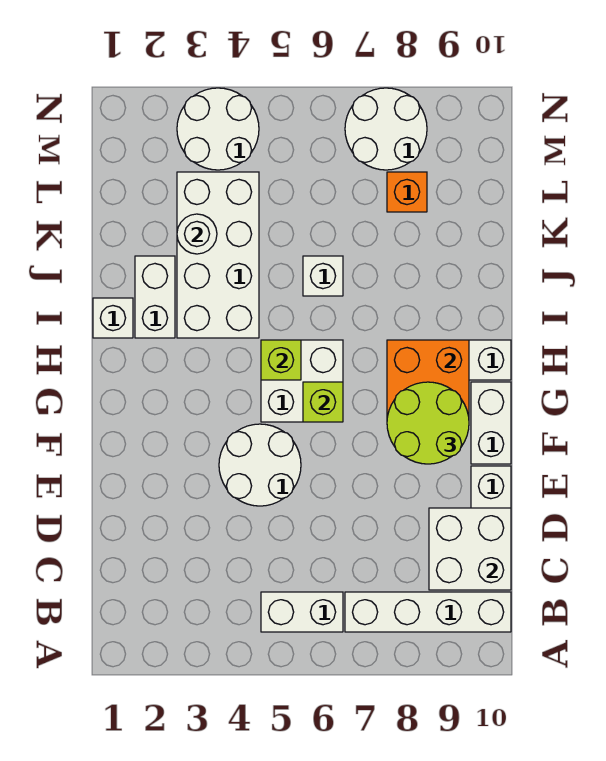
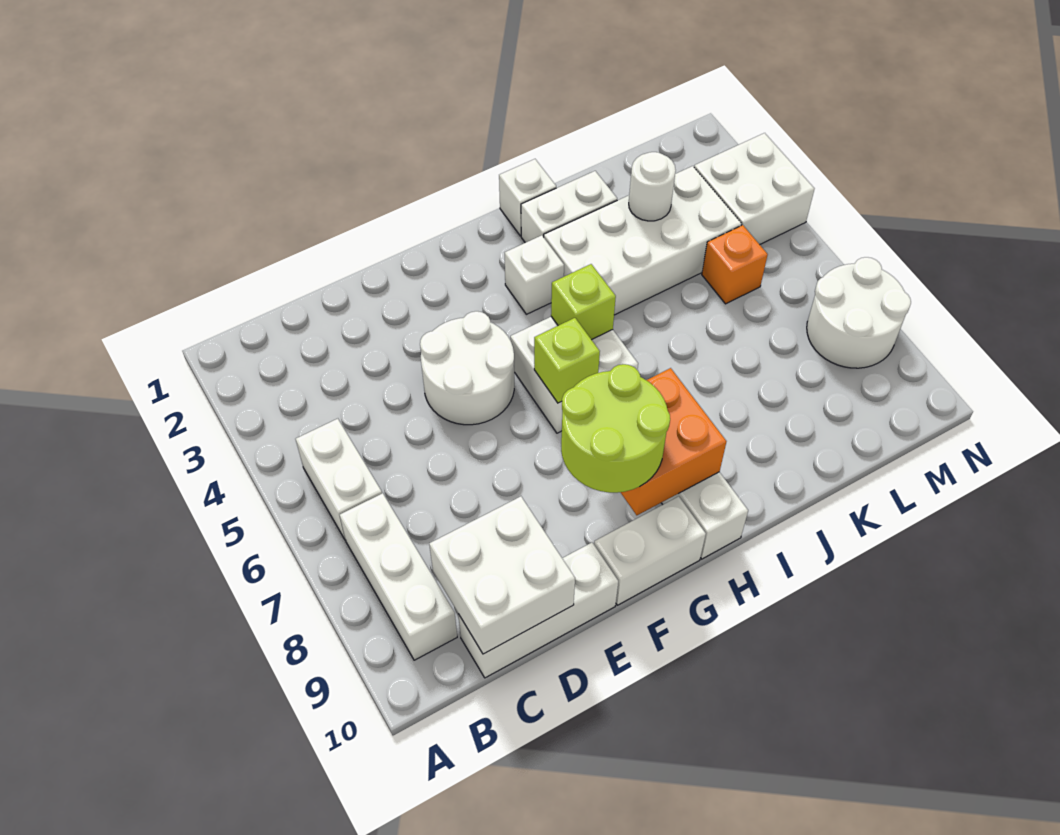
white brick B7:B10 level 1 -> white brick B7:B9 level 1
white brick J6 level 1 -> white brick H3 level 1
orange brick L8 level 1 -> orange brick L5 level 1
white round brick M3:N4 level 1 -> white brick M3:N4 level 1

